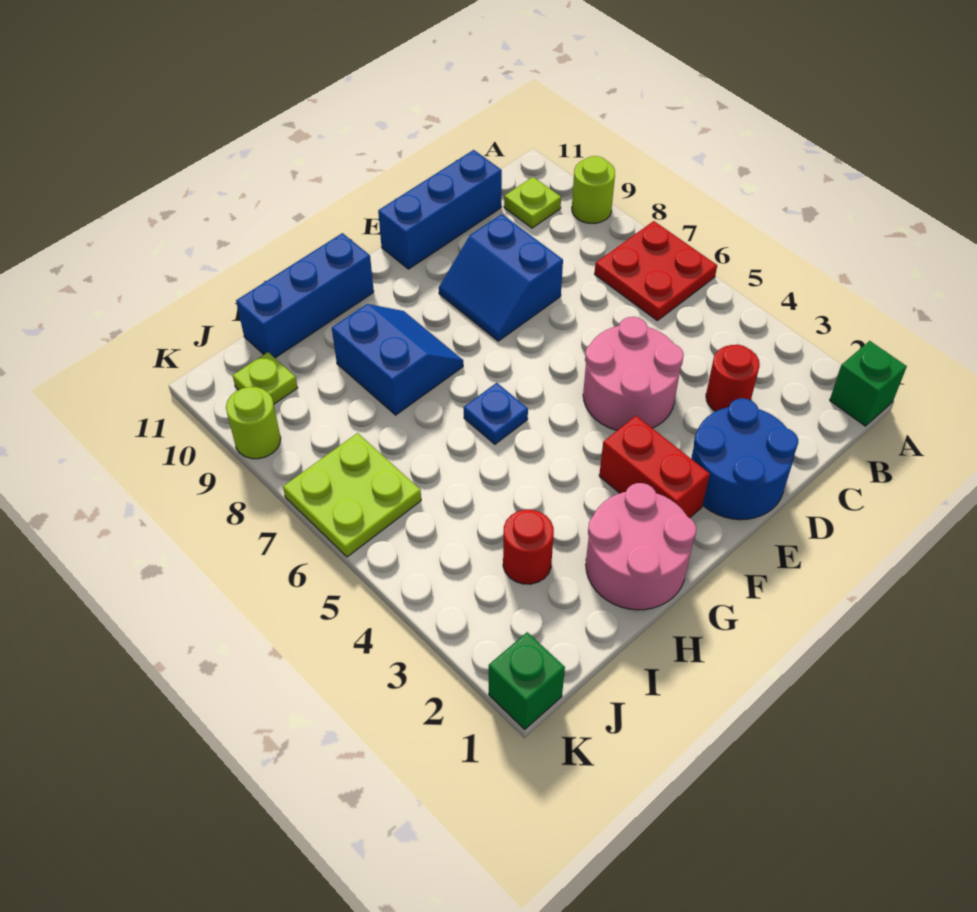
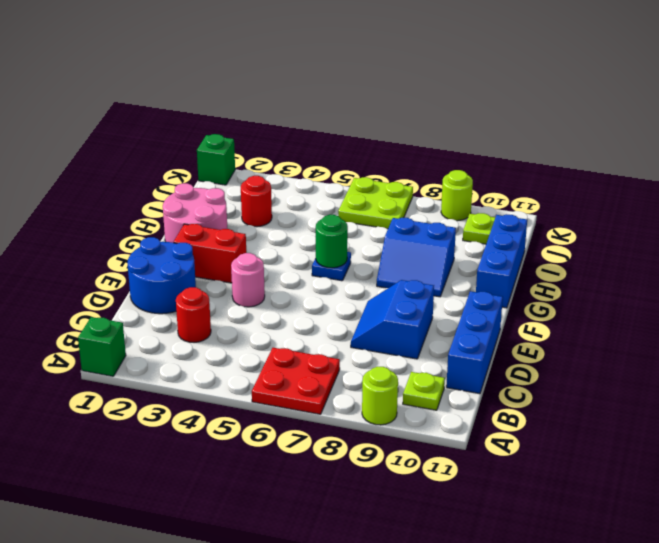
pink round brick D4:E5 level 1 -> pink round brick E4 level 1
blue slope D8:E9 level 1 top D -> blue slope D8:E9 level 1 top 9
none -> green round brick G6 level 2

